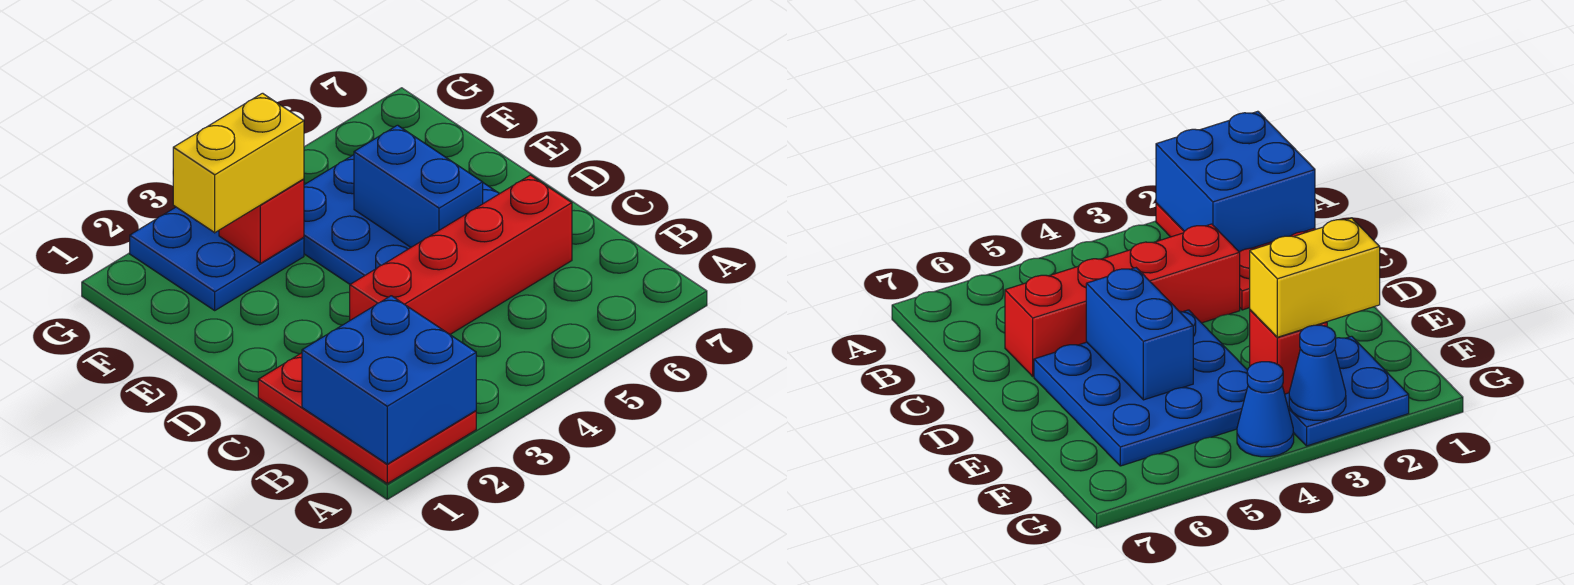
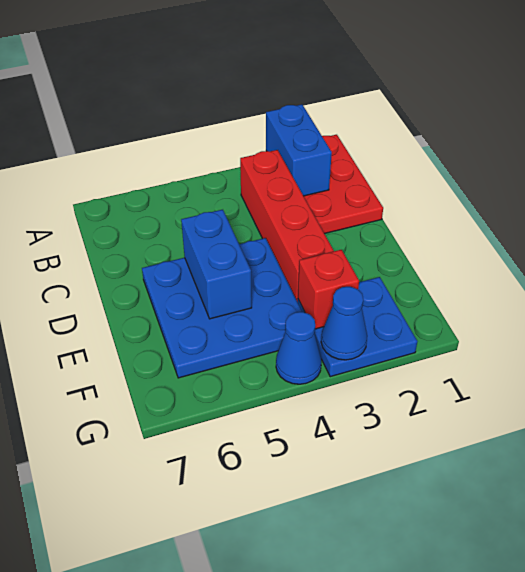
blue brick A1:B2 level 2 -> blue brick A2:B2 level 2
red brick C3:C6 level 1 -> red brick B3:E3 level 1
yellow brick F2:F3 level 3 -> none

